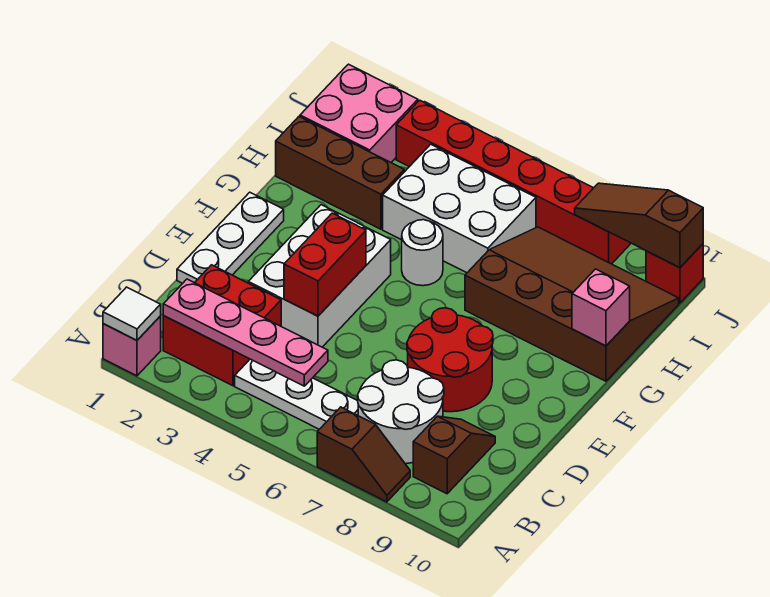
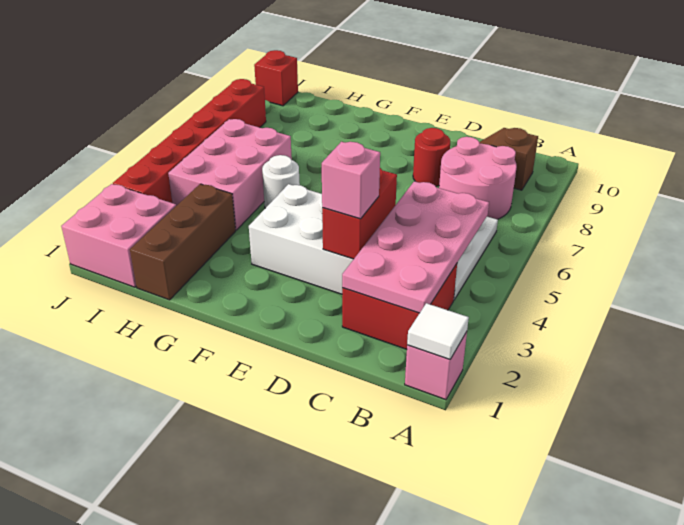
brown slope A7:A8 level 1 top 7 -> none
pink plate B2:B5 level 2 -> pink plate B2:C5 level 2
white round brick B7:C8 level 1 -> pink round brick B7:C8 level 1
white plate D1:F1 level 1 -> none
red brick D4:E4 level 2 -> red brick D3:D4 level 2
red round brick D7:E8 level 1 -> red round brick D8 level 1
brown slope G7:I10 level 1 top G -> none
pink brick G10 level 2 -> pink brick D3 level 3
white brick H4:I6 level 1 -> pink brick H4:I6 level 1
brown slope J8:J10 level 2 top 10 -> none

